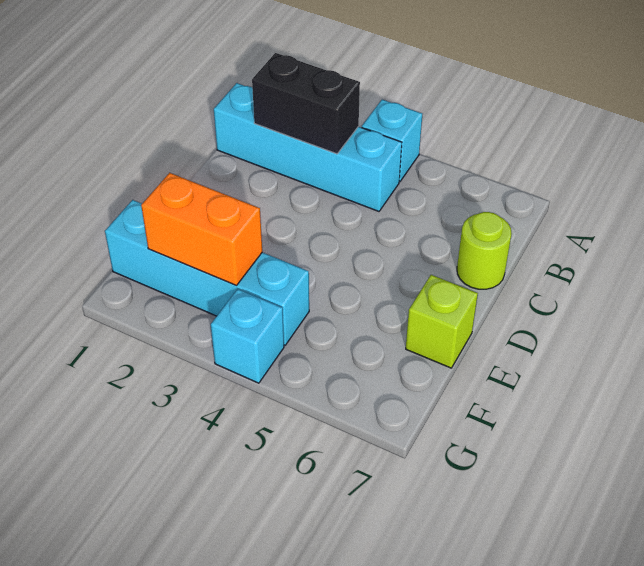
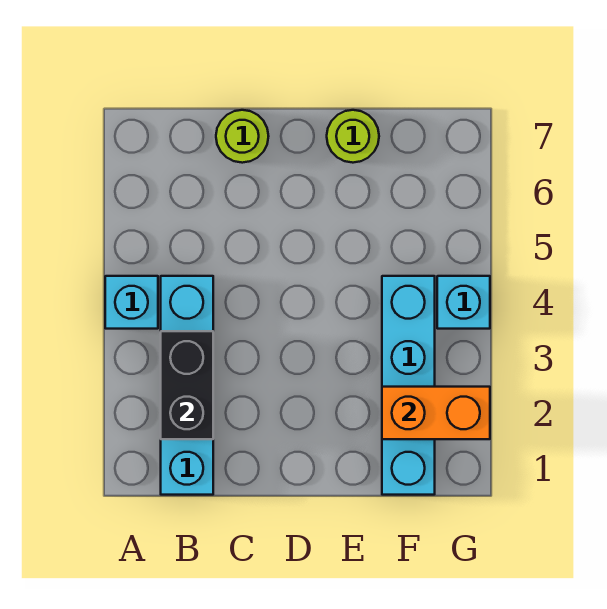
lime brick E7 level 1 -> lime round brick E7 level 1
orange brick F2:F3 level 2 -> orange brick F2:G2 level 2

